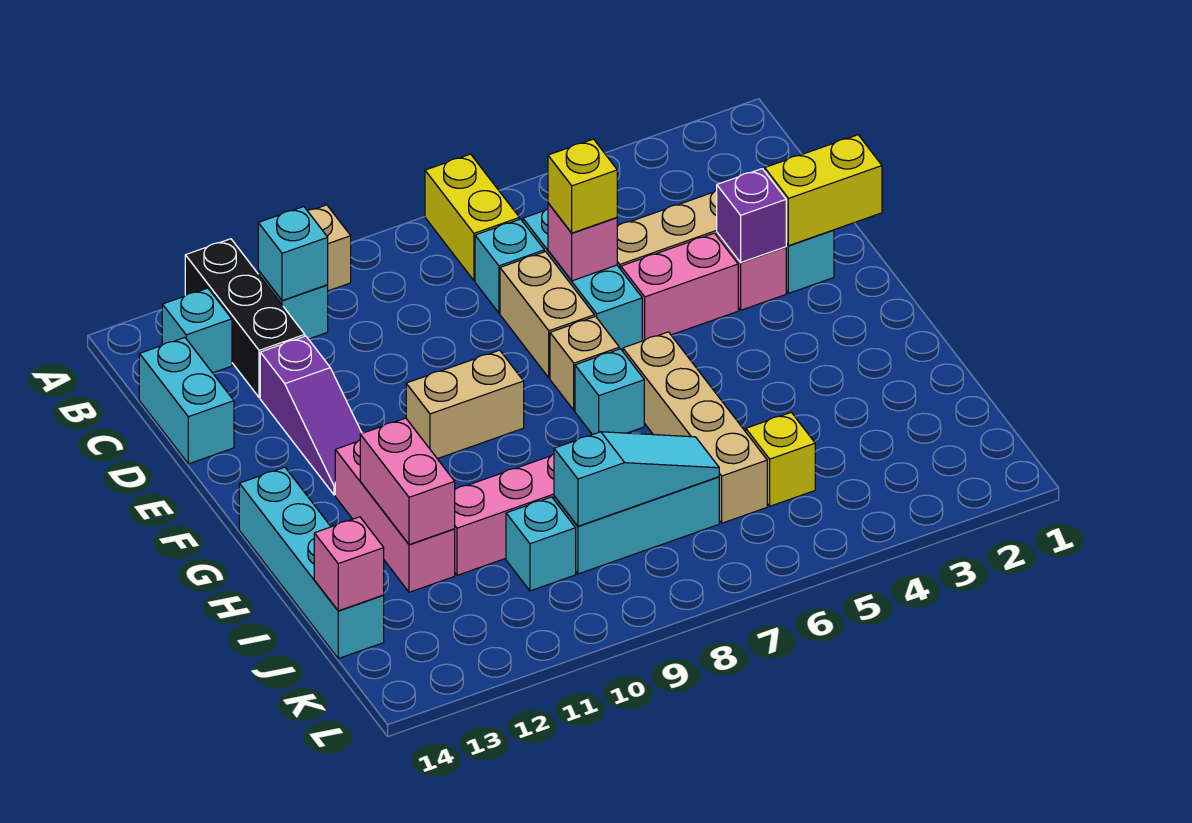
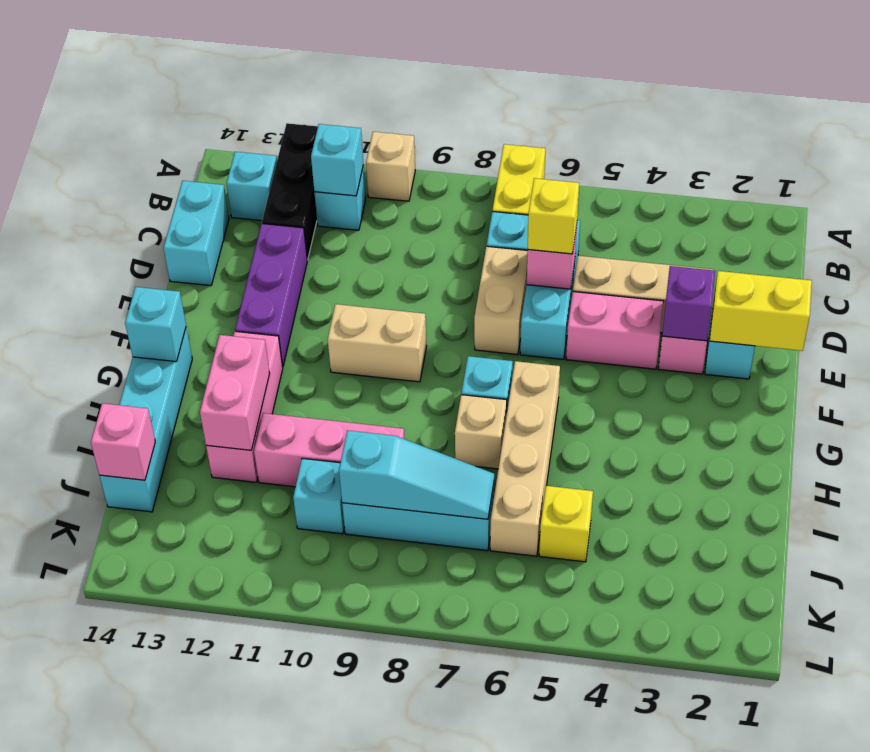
purple slope D12:F12 level 1 top D -> purple brick D12:F12 level 1
tan brick F7 level 1 -> tan brick H7 level 1
none -> cyan brick G14 level 2

